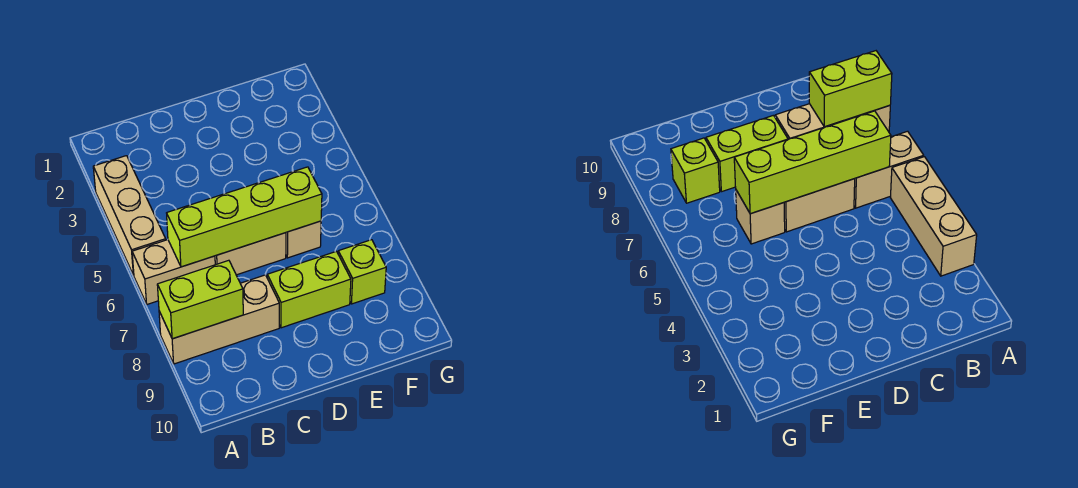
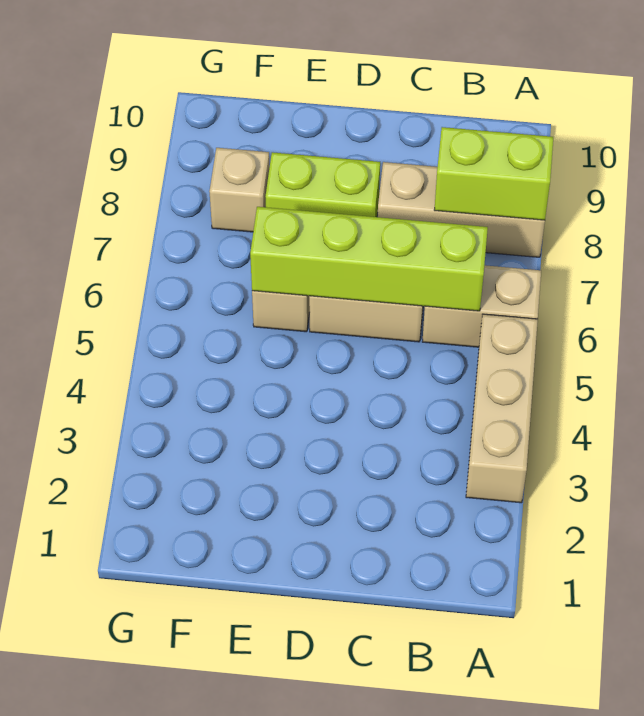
lime brick F8 level 1 -> tan brick F8 level 1

